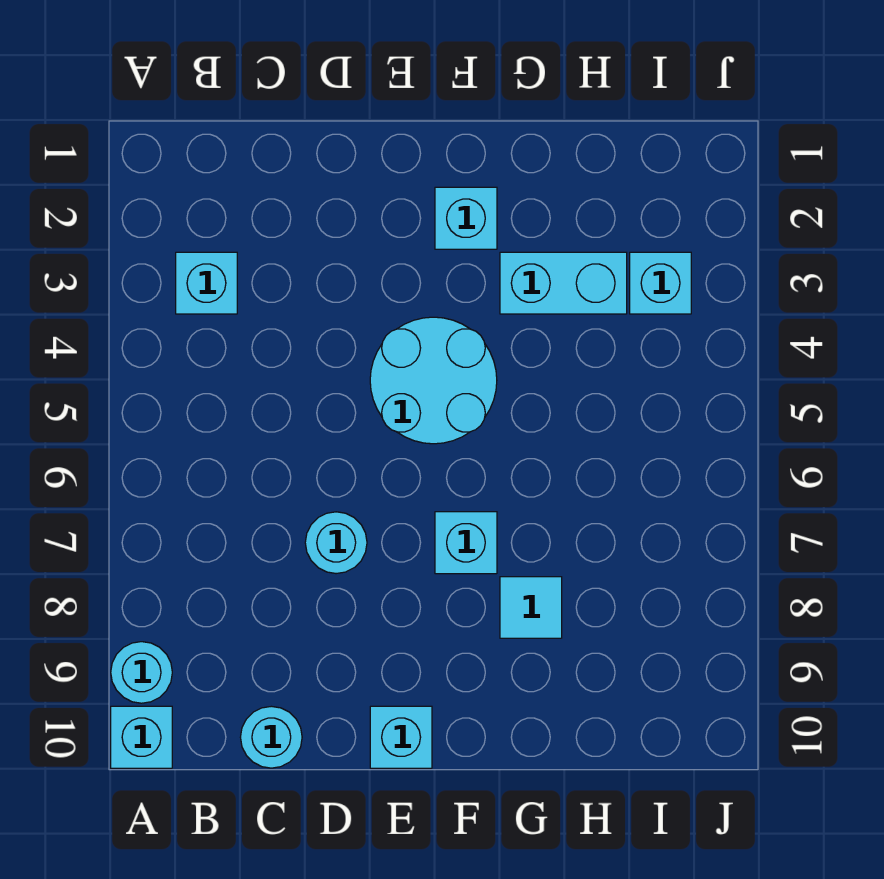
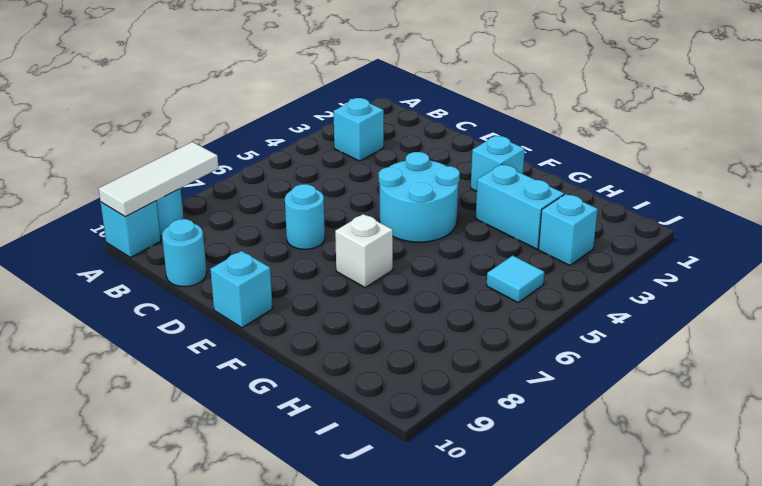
none -> white tile A8:A10 level 2
cyan brick F7 level 1 -> white brick F7 level 1
cyan tile G8 level 1 -> cyan tile I5 level 1

